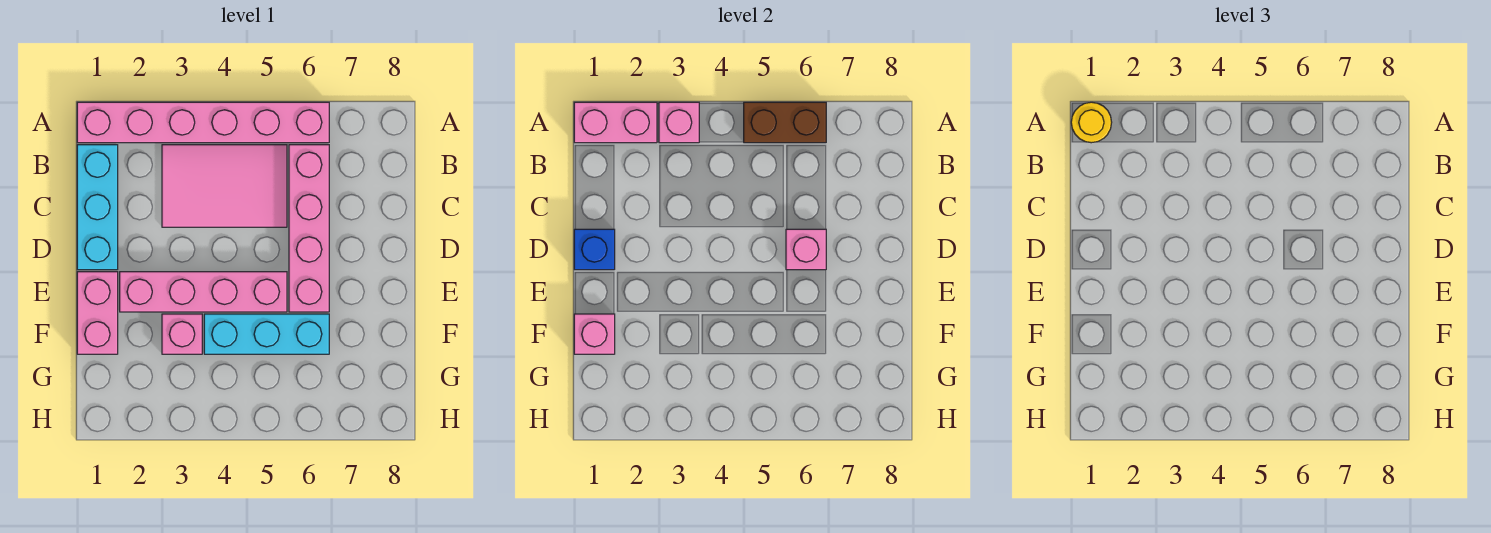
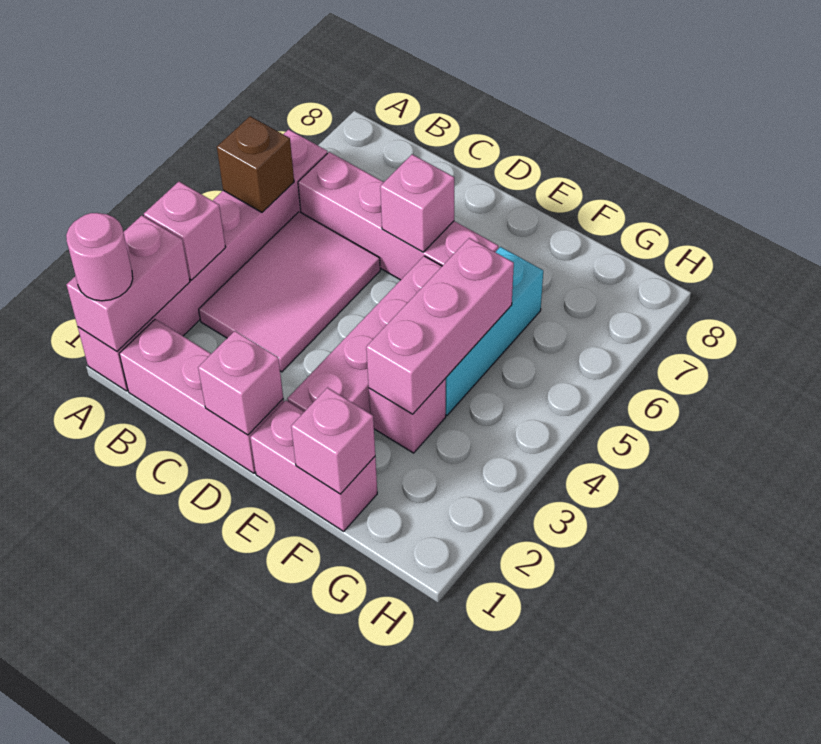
yellow round brick A1 level 3 -> pink round brick A1 level 3
brown brick A5:A6 level 2 -> brown brick A5 level 2
cyan brick B1:D1 level 1 -> pink brick B1:D1 level 1
blue brick D1 level 2 -> pink brick D1 level 2
none -> pink brick F3:F5 level 2

